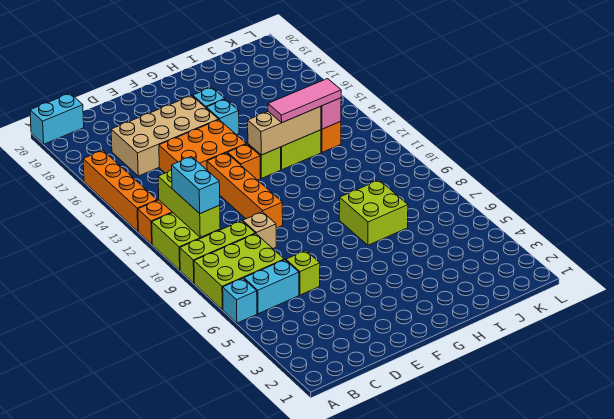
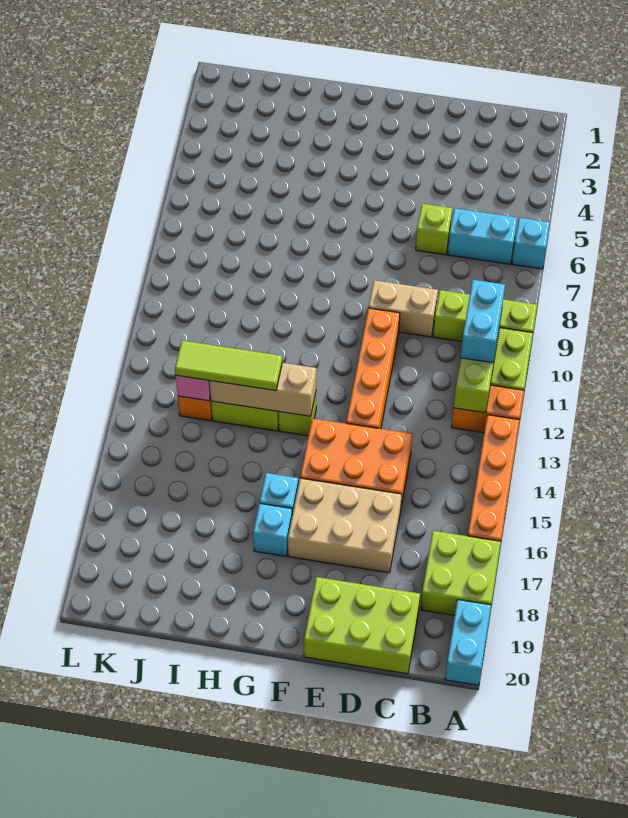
lime brick A7:C8 level 1 -> lime brick C19:E20 level 1
cyan brick A20:B20 level 1 -> cyan brick A19:A20 level 1
tan brick C16:F17 level 1 -> tan brick D16:F17 level 1
tan brick D9 level 1 -> tan brick D9:E9 level 1
orange brick F13 level 1 -> none
lime brick H7:I8 level 1 -> lime brick A17:B18 level 1
pink tile H13:J13 level 3 -> lime tile H13:J13 level 3

